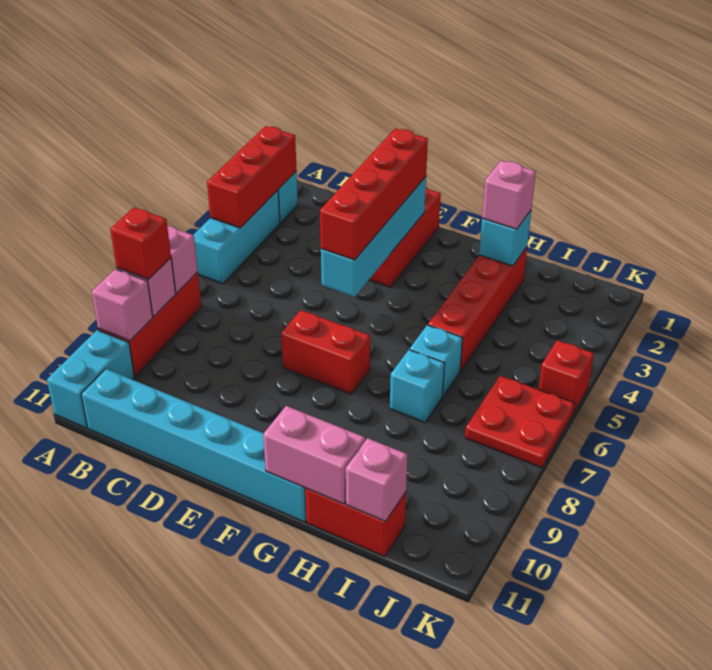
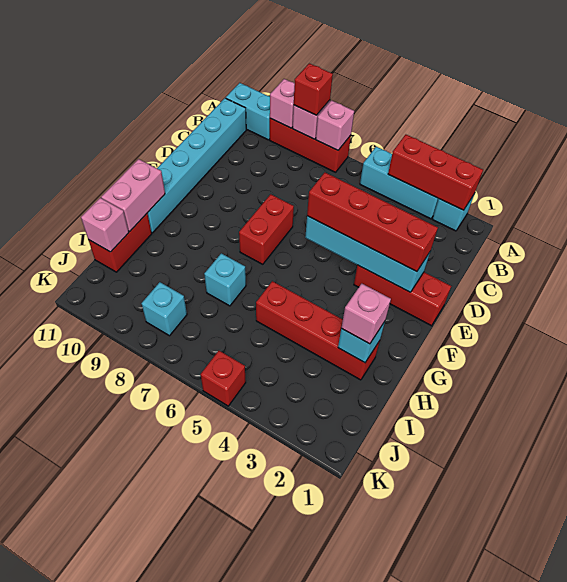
cyan brick H6 level 1 -> cyan brick J8 level 1
red plate J6:K7 level 1 -> none

